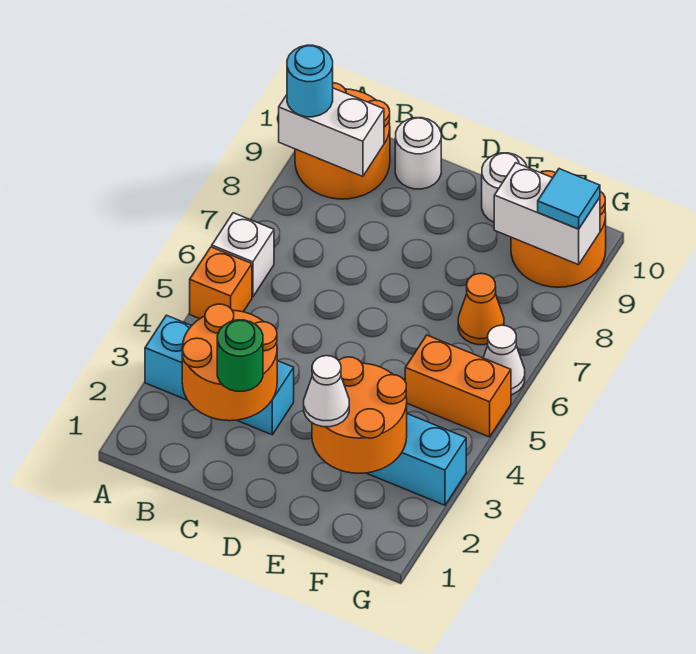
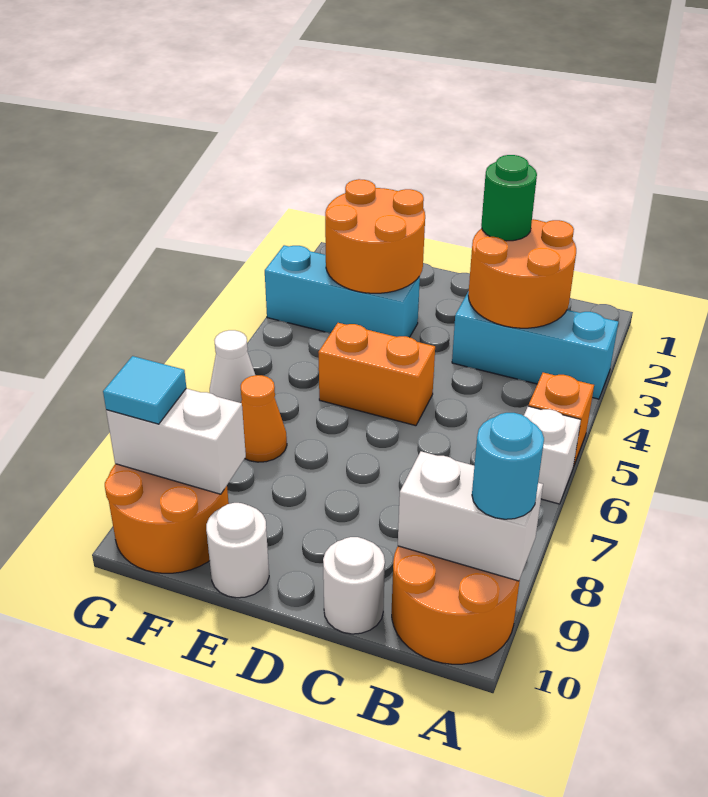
white cone E2 level 3 -> none
orange brick F5:G5 level 1 -> orange brick D5:E5 level 1

